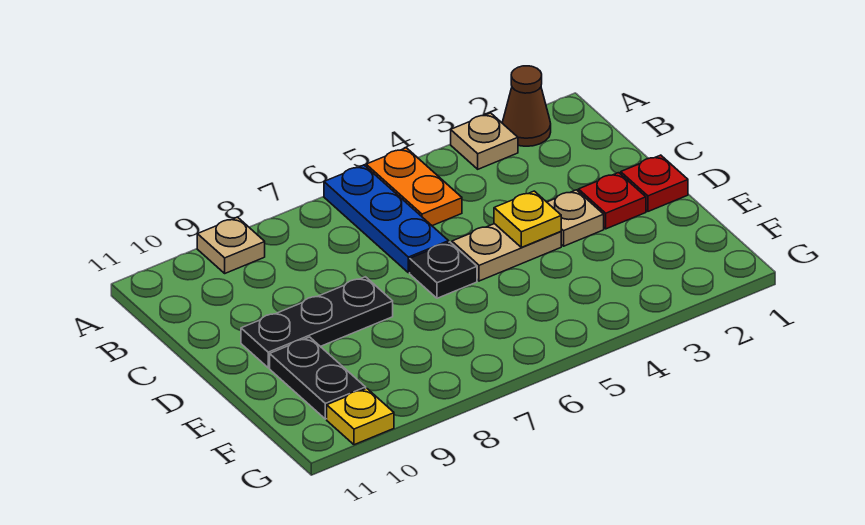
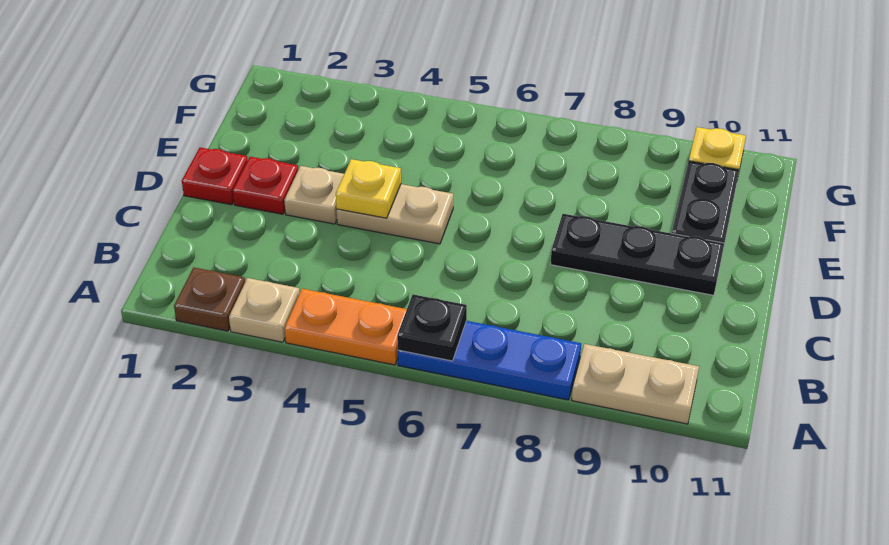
brown cone A2 level 1 -> brown plate A2 level 1
orange plate A5:B5 level 1 -> orange plate A4:A5 level 1
blue plate A6:C6 level 1 -> blue plate A6:A8 level 1
tan plate A9 level 1 -> tan plate A9:A10 level 1
black plate D6 level 1 -> black plate A6 level 2

